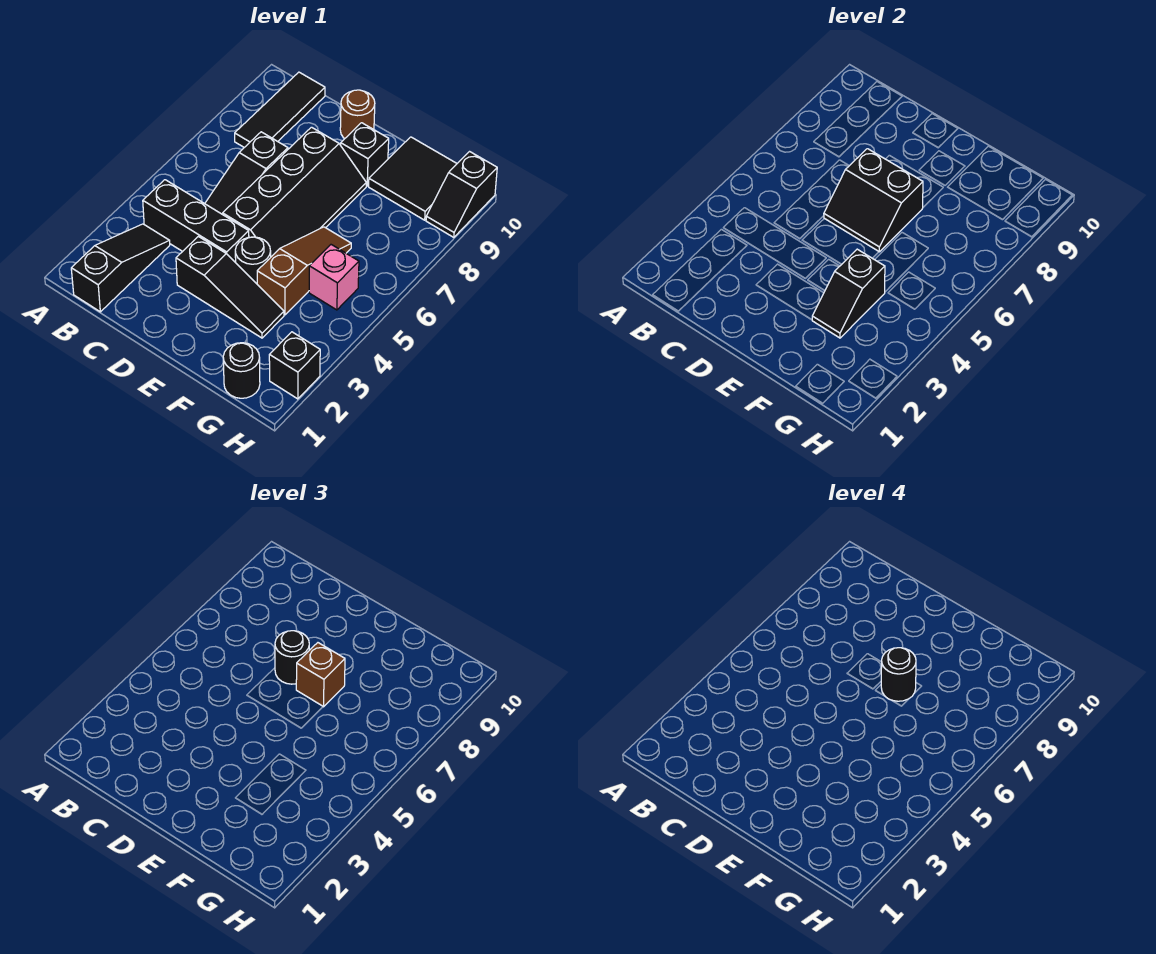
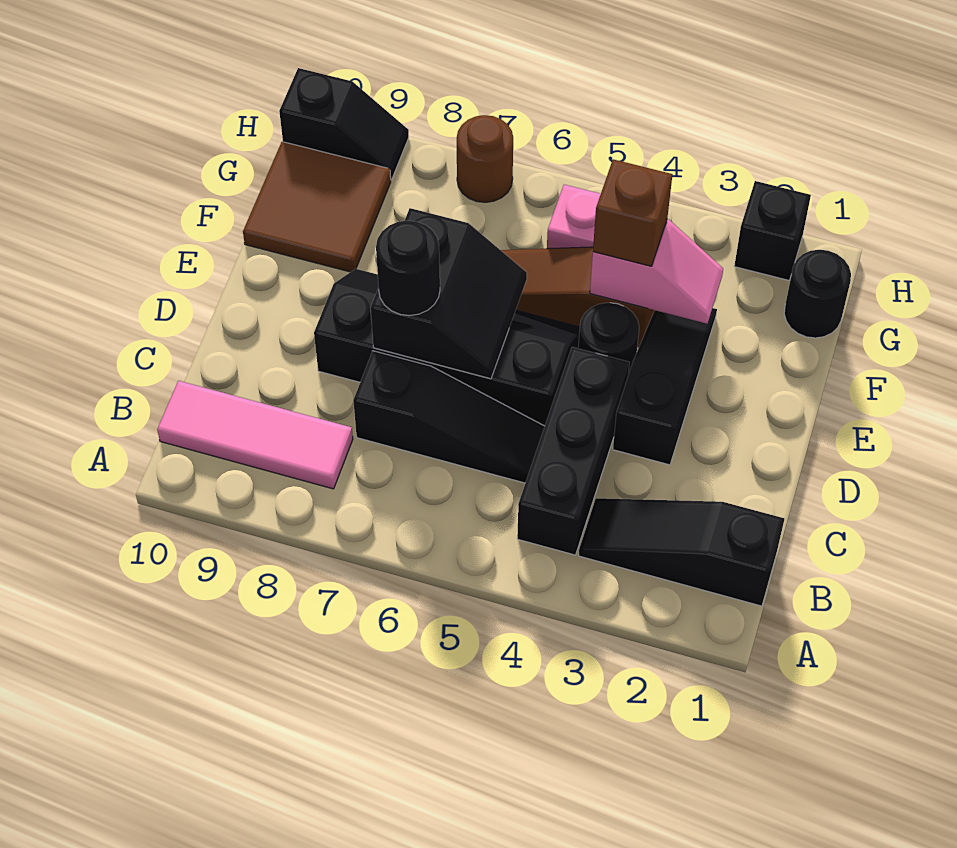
black tile B8:B10 level 1 -> pink tile B8:B10 level 1
brown round brick D10 level 1 -> brown round brick H7 level 1
brown brick E7 level 3 -> brown brick F4 level 3
black round brick E7 level 4 -> none
black brick E9 level 1 -> none
black slope F3:F4 level 2 top 4 -> pink slope F3:F4 level 2 top 4
black tile F9:G10 level 1 -> brown tile F9:G10 level 1

